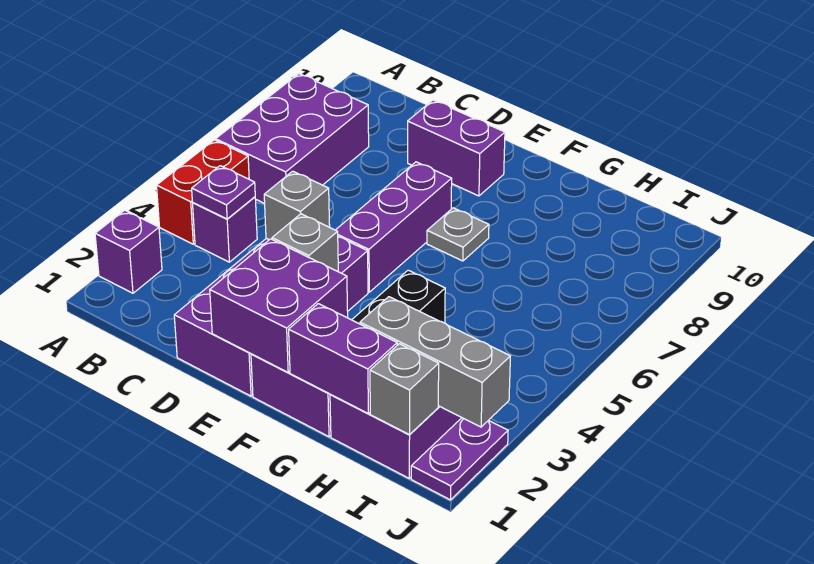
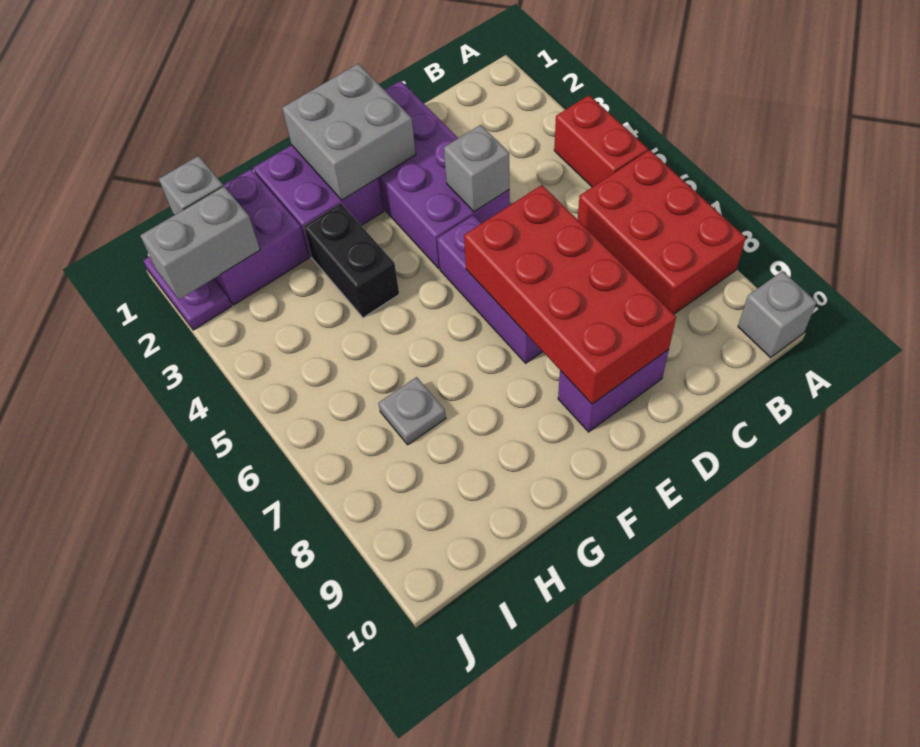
purple brick A2 level 1 -> none
purple brick A6:B8 level 1 -> red brick A6:B8 level 1
purple brick B4 level 1 -> none
purple plate B4 level 2 -> none
none -> red brick D6:E9 level 2
purple brick E1:F2 level 2 -> grey brick E1:F2 level 2
grey brick E3 level 2 -> grey brick A10 level 1
grey plate F7 level 1 -> grey plate H7 level 1
purple brick G1:H1 level 2 -> none
grey brick H2:J2 level 2 -> grey brick I2:J2 level 2

